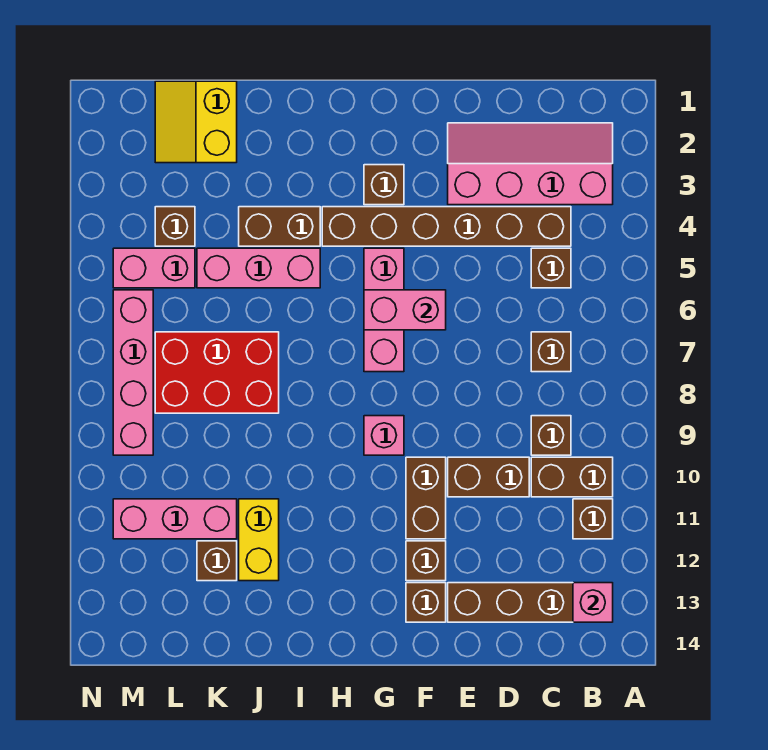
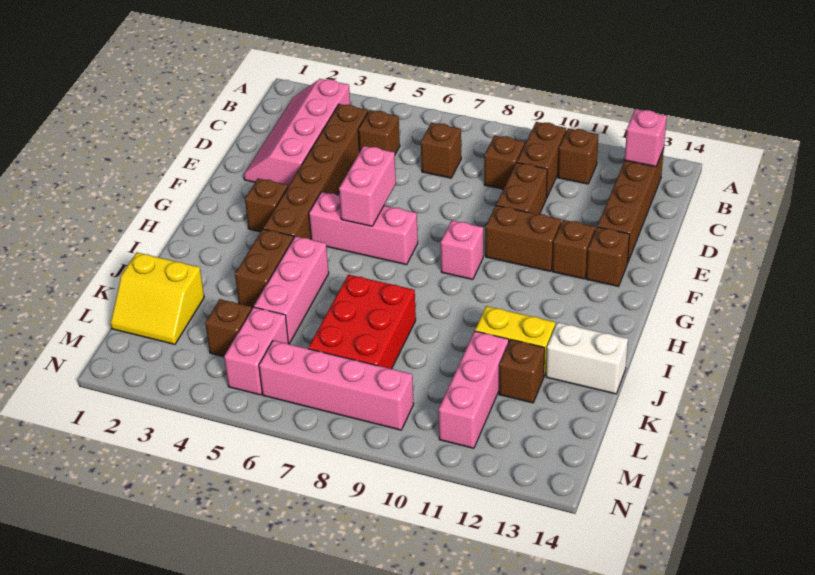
none -> white brick J13:J14 level 1

